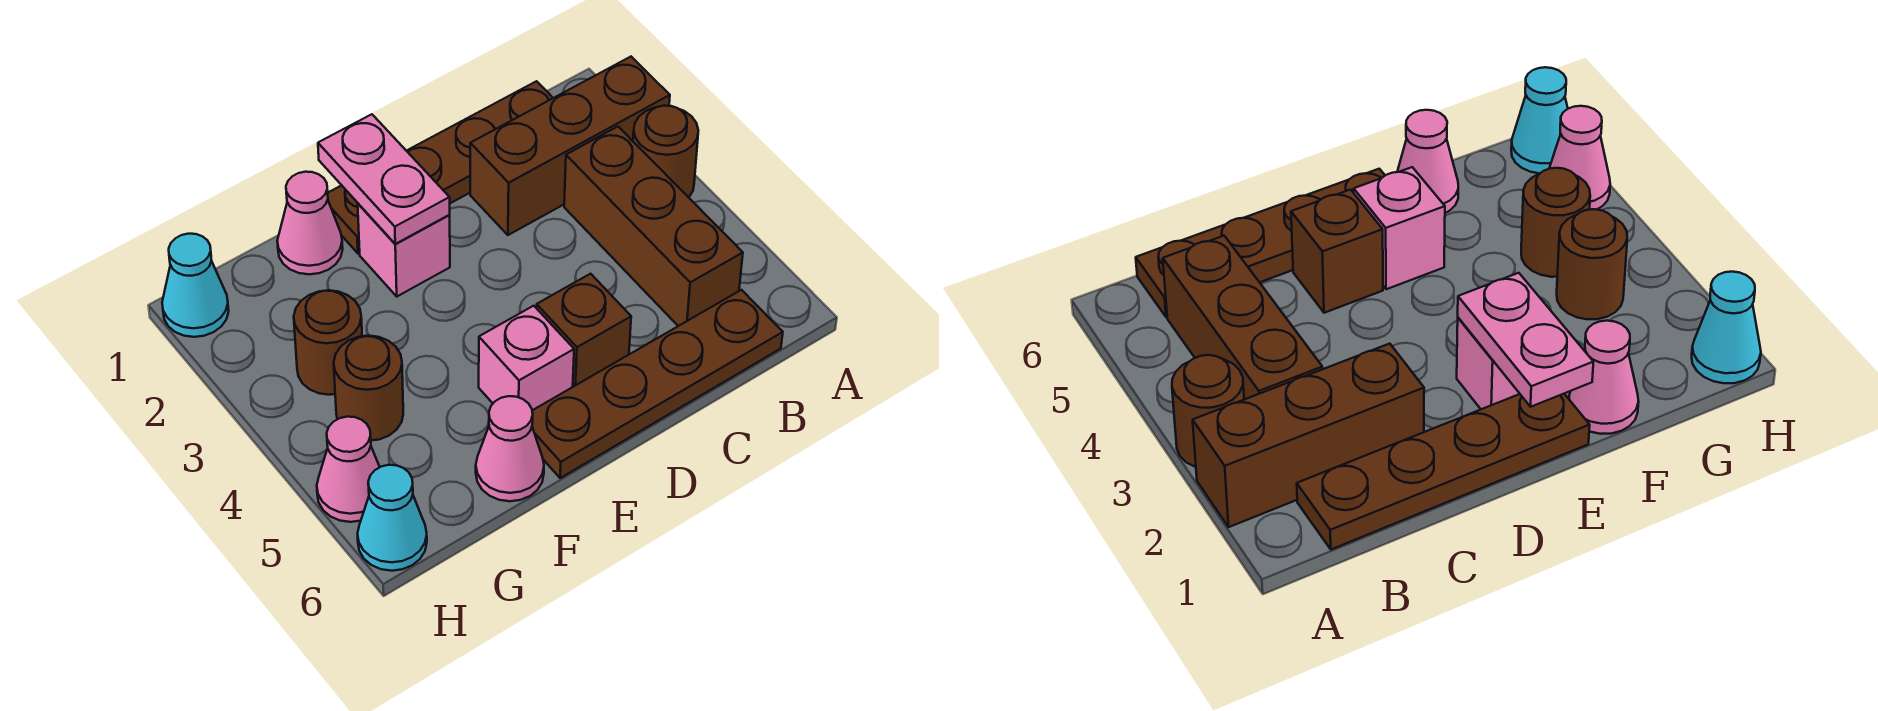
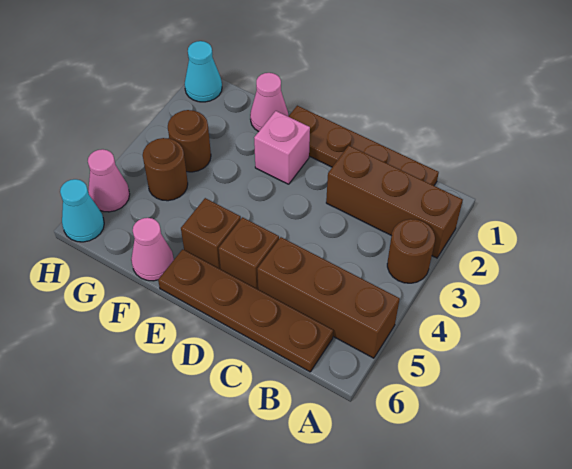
brown brick B3:B5 level 1 -> brown brick A5:C5 level 1
pink plate E1:E2 level 2 -> none
pink brick E5 level 1 -> brown brick E5 level 1

